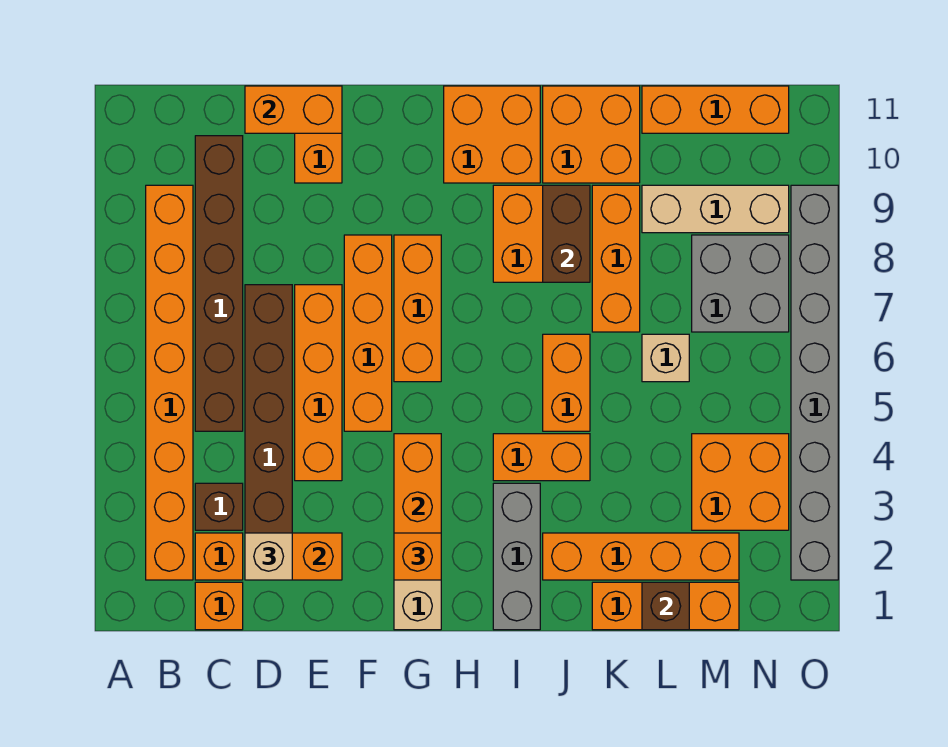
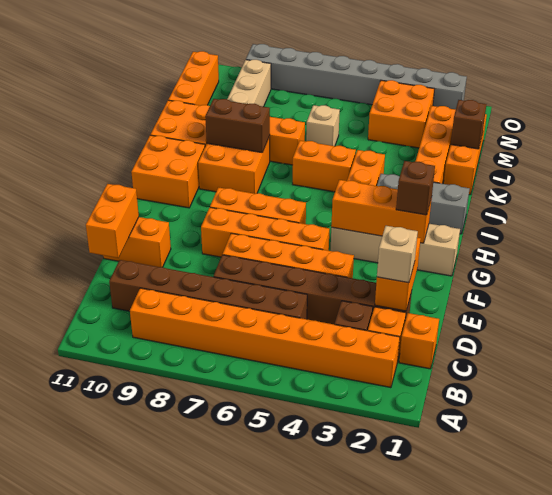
orange brick G2 level 3 -> brown brick G2 level 3
grey brick M7:N8 level 1 -> none

